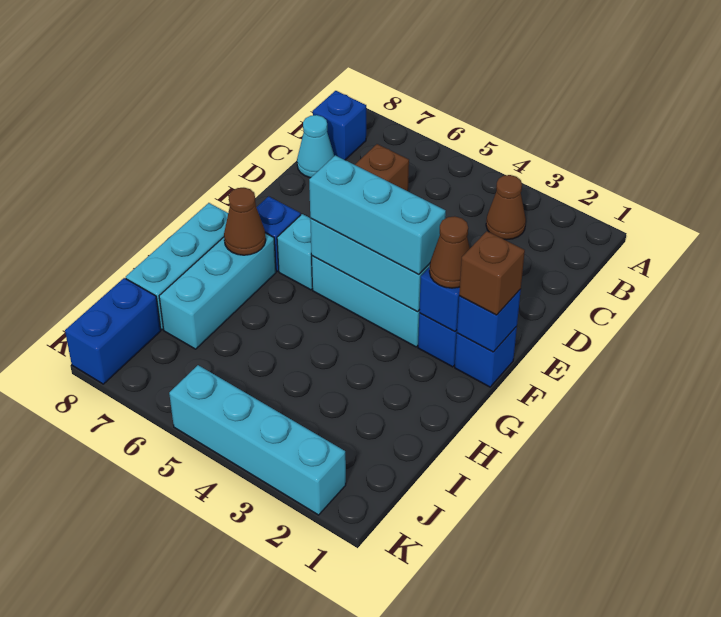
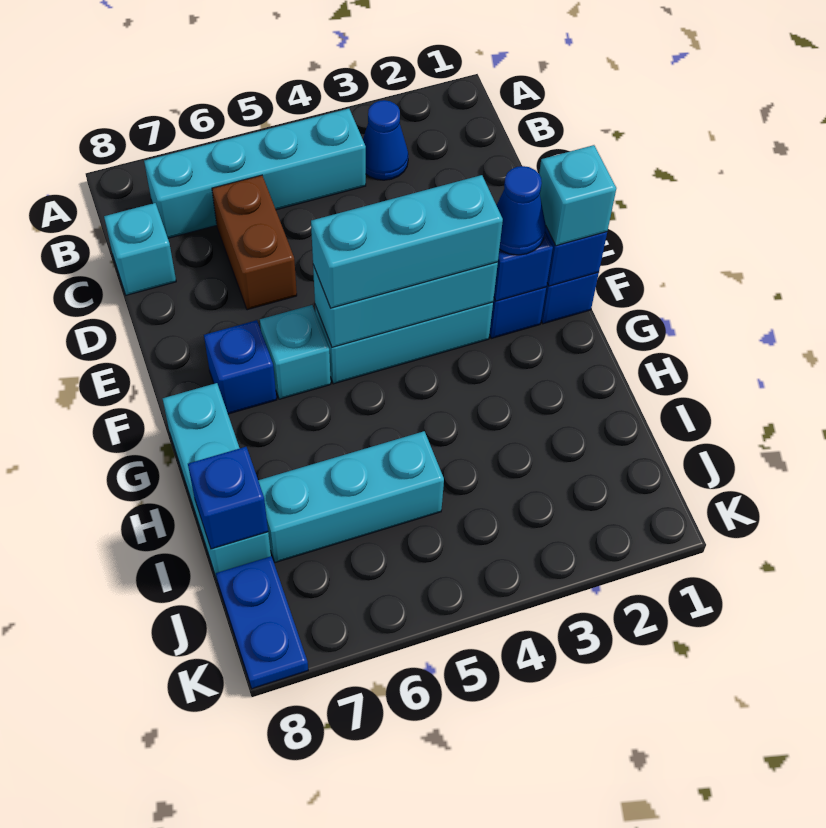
brown cone B3 level 1 -> blue cone B3 level 1
blue brick B8 level 1 -> blue brick I8 level 2
cyan cone C8 level 1 -> cyan brick C8 level 1
brown brick F1 level 3 -> cyan brick F1 level 3
brown cone F2 level 3 -> blue cone F2 level 3
cyan brick G7:I7 level 1 -> cyan brick I5:I7 level 1
brown cone G7 level 2 -> none
blue brick J8:K8 level 1 -> blue plate J8:K8 level 1
cyan brick K2:K5 level 1 -> cyan brick B4:B7 level 1

